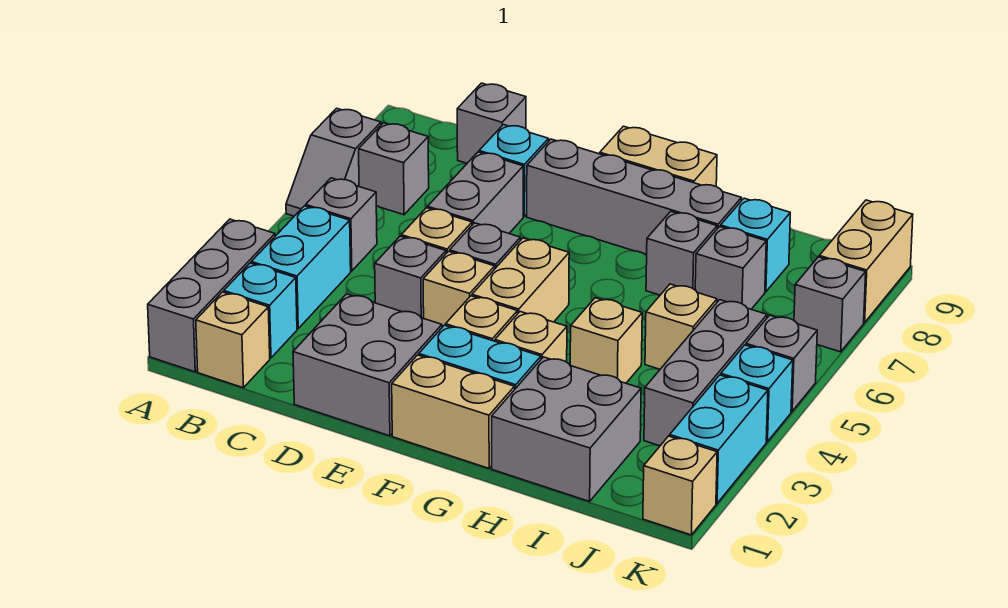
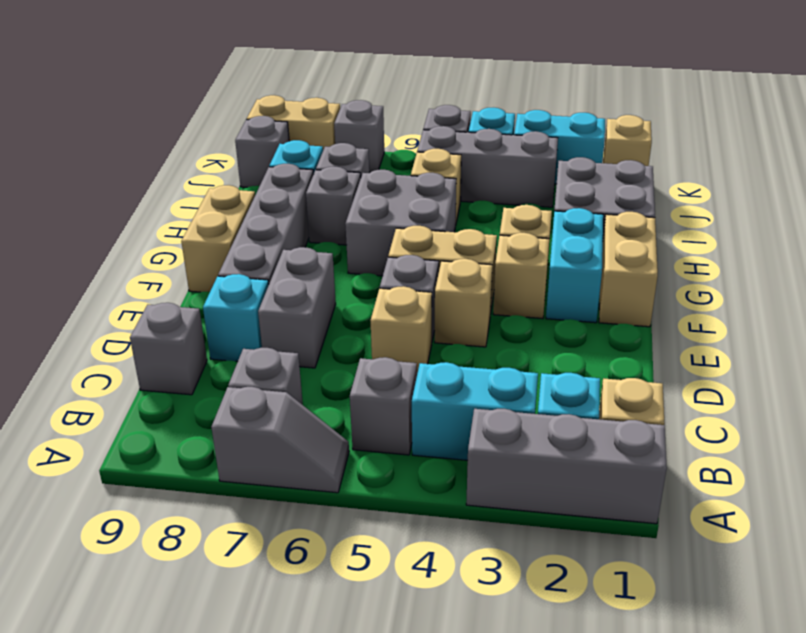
grey brick D1:E2 level 1 -> grey brick G5:H6 level 1
grey brick D4 level 1 -> grey brick J9 level 1
grey brick D6:D7 level 1 -> grey brick D7:E7 level 1
tan brick H4 level 1 -> none

